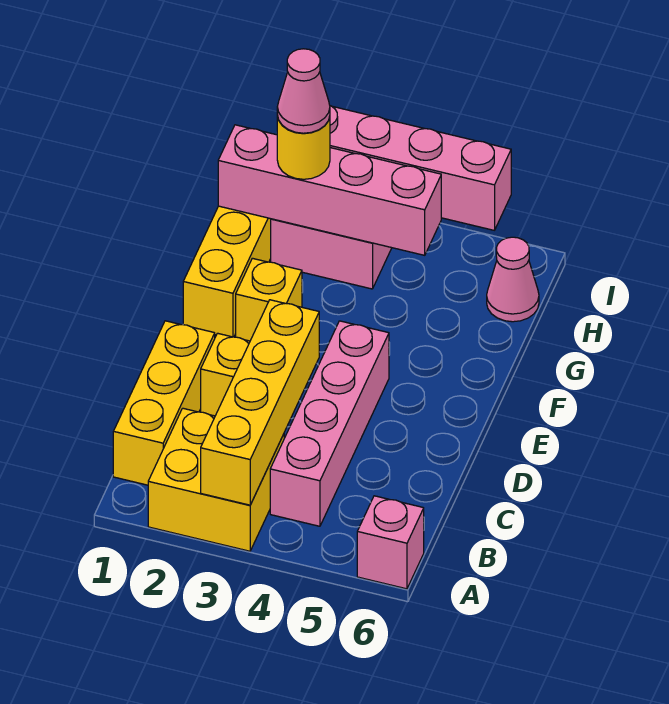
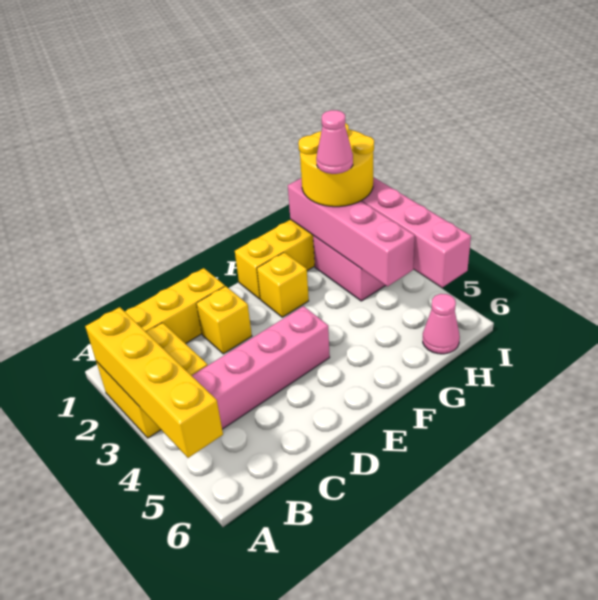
yellow brick A3:D3 level 2 -> yellow brick A2:A5 level 2
pink brick A6 level 1 -> none
yellow round brick H2 level 3 -> yellow round brick H1:I2 level 3

